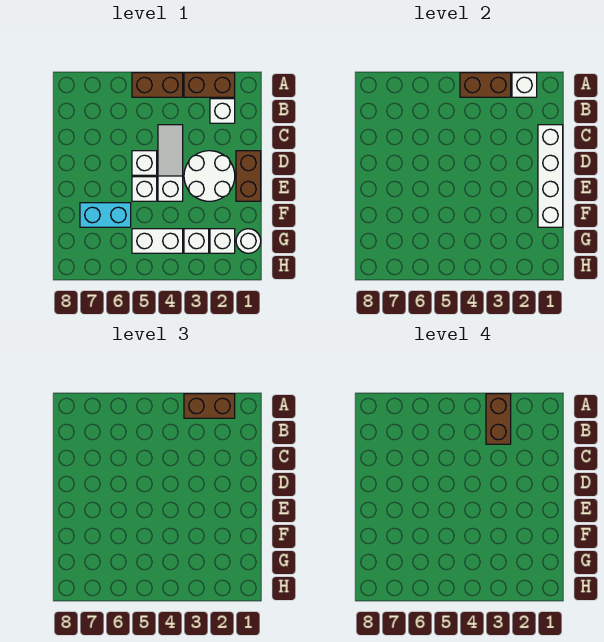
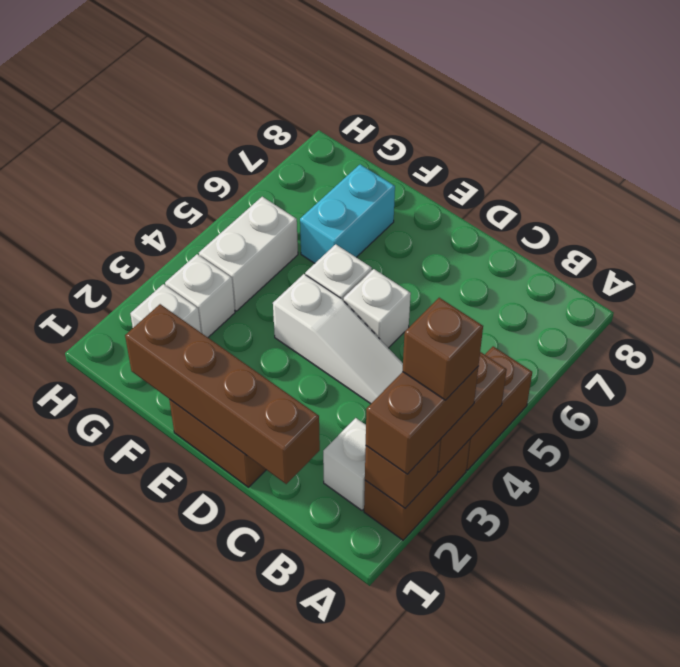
white brick A2 level 2 -> brown brick A2 level 2
brown brick A3:B3 level 4 -> brown brick A3 level 4
white brick C1:F1 level 2 -> brown brick C1:F1 level 2
white round brick D2:E3 level 1 -> none
white round brick G1 level 1 -> none

